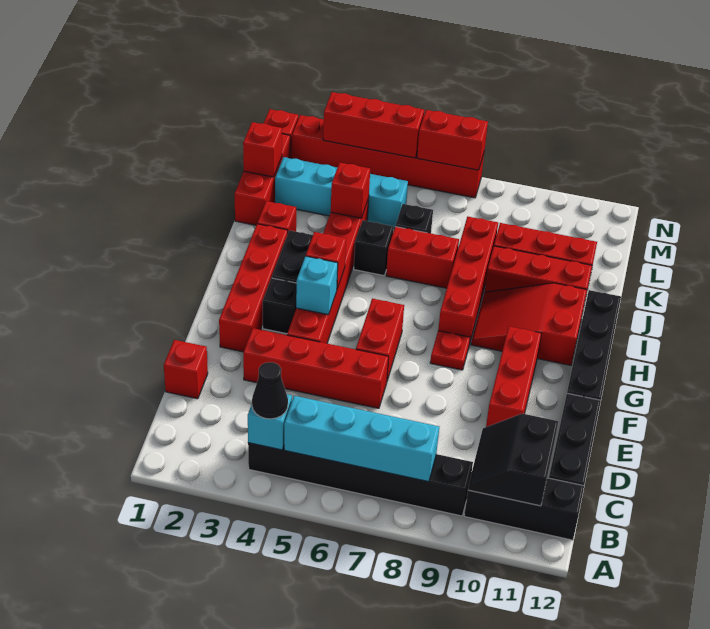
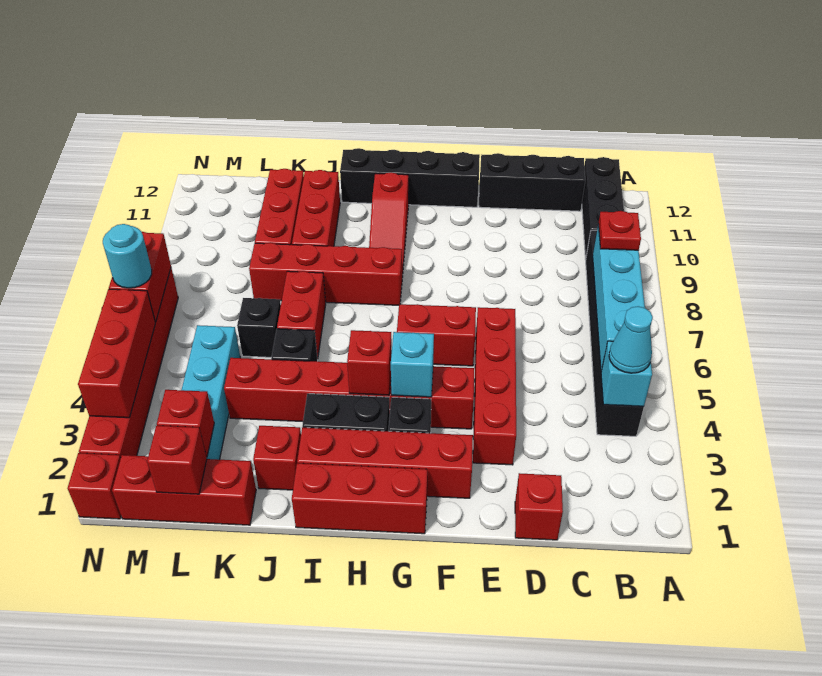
black cone B4 level 3 -> cyan cone B4 level 3
black slope B10:C11 level 2 top 11 -> none
red brick E10:G10 level 1 -> red brick G1:I1 level 1
red plate G8 level 1 -> red plate B8 level 3
red slope H9:I11 level 1 top 11 -> red slope H9:H11 level 1 top 11
red brick K4 level 2 -> red brick L2 level 2
none -> cyan round brick N6 level 3

